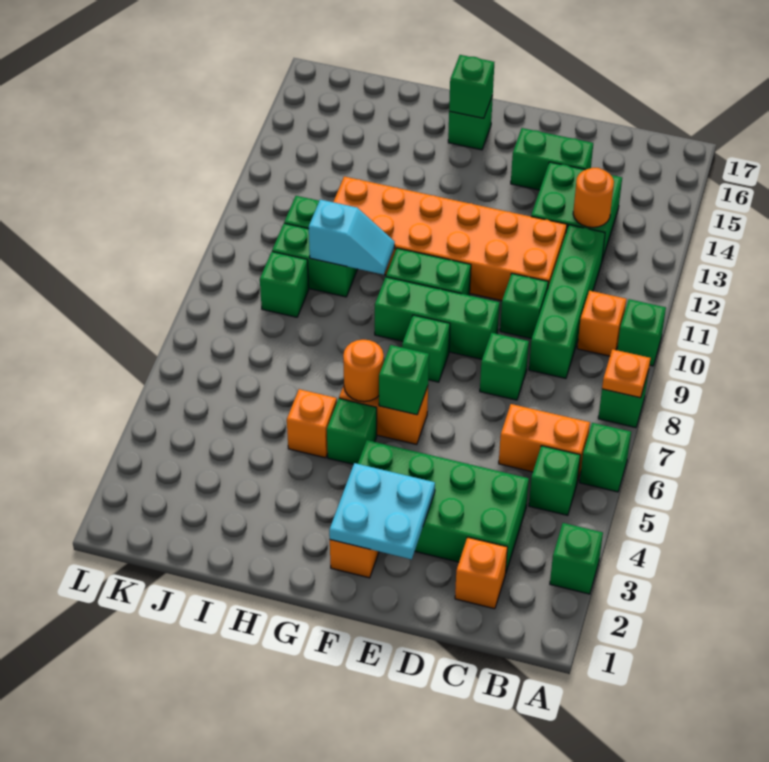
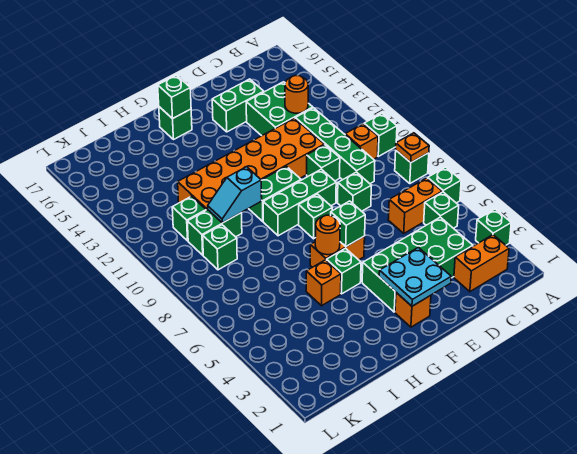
orange brick C2 level 1 -> orange brick B2:C2 level 1
cyan slope H10:I10 level 2 top I -> cyan slope H10:I10 level 2 top H

